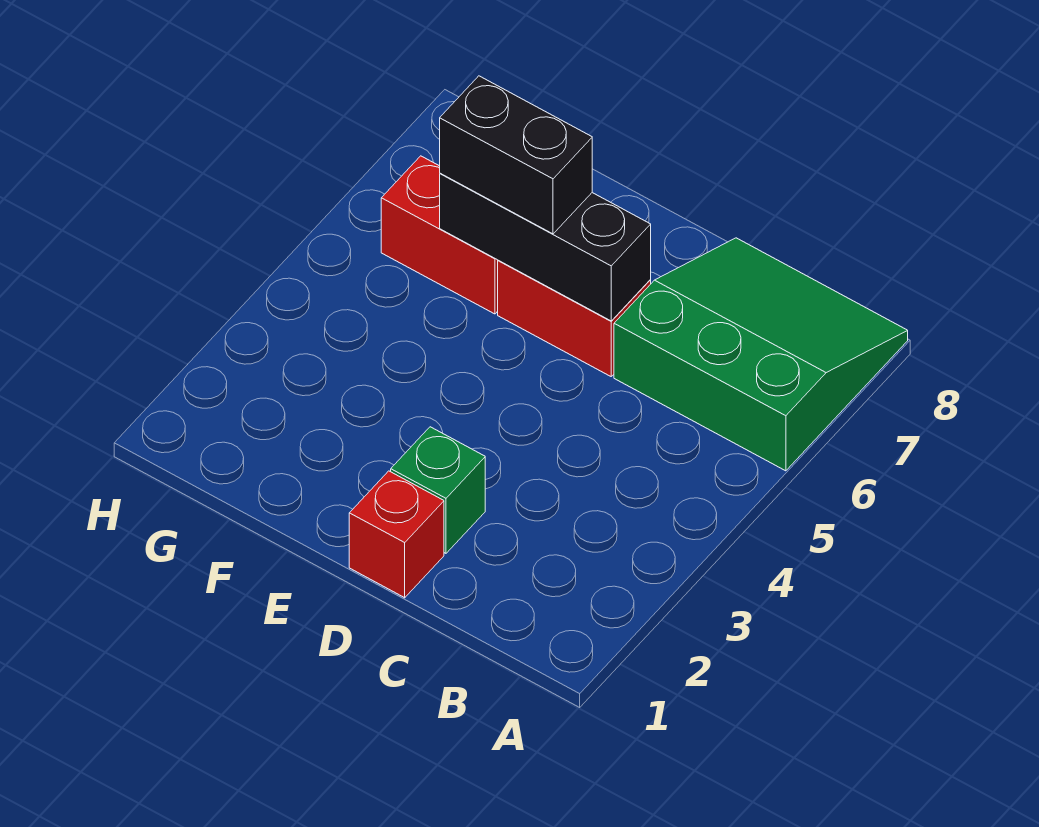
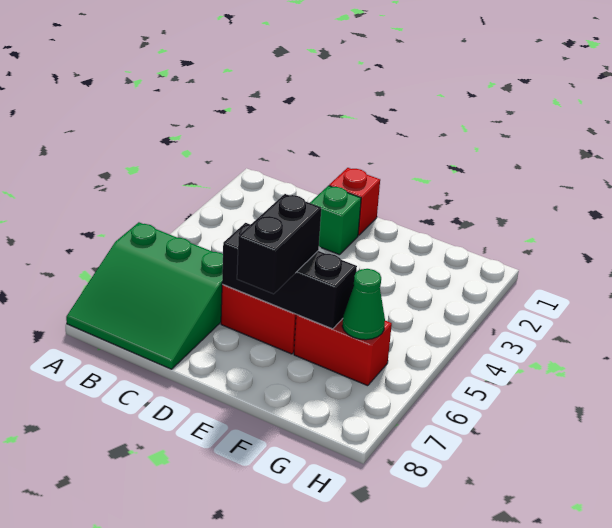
black brick E6:F6 level 3 -> black brick E6:E7 level 3
none -> green cone G6 level 2

